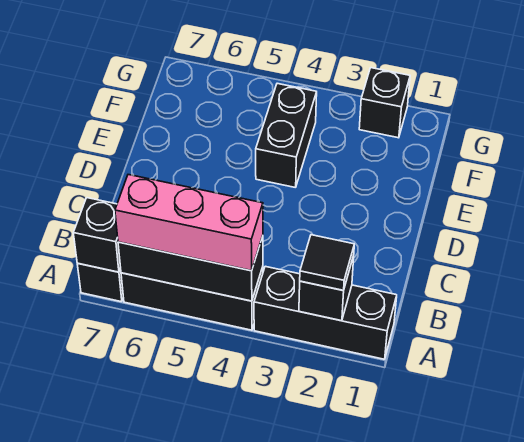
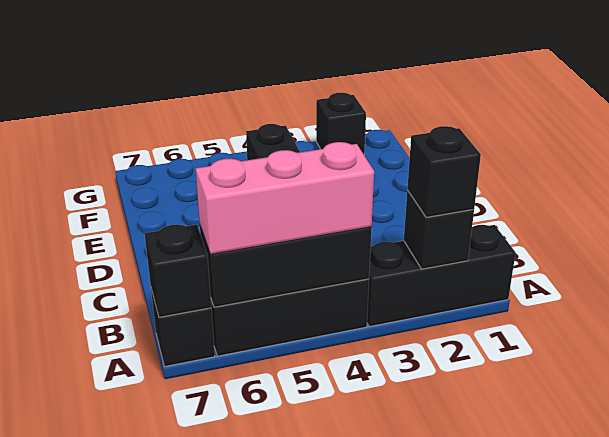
black tile A2 level 3 -> black brick A2 level 3

